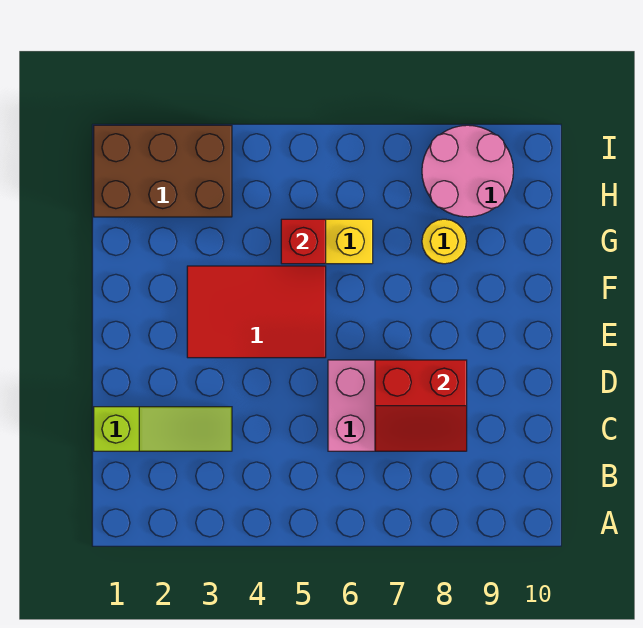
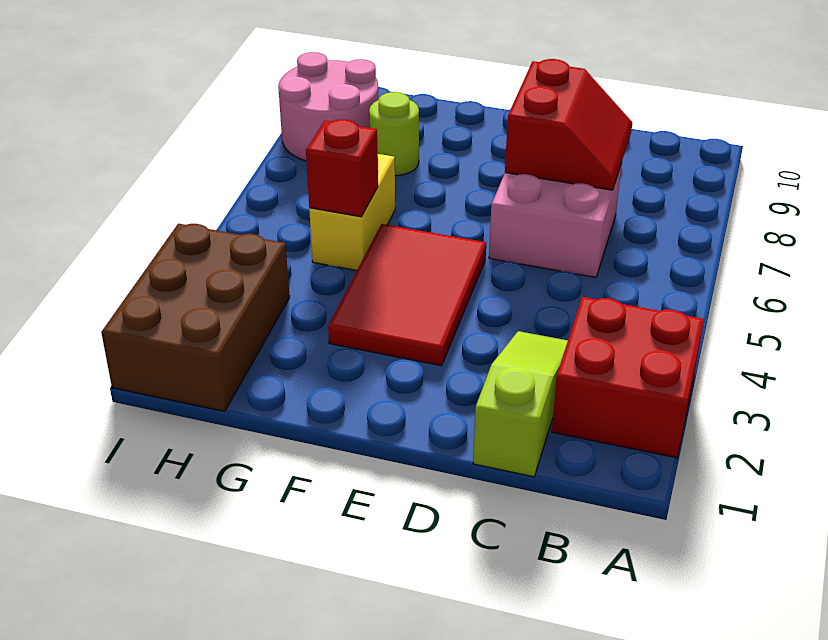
none -> red brick A2:B3 level 1
yellow round brick G8 level 1 -> lime round brick G8 level 1

